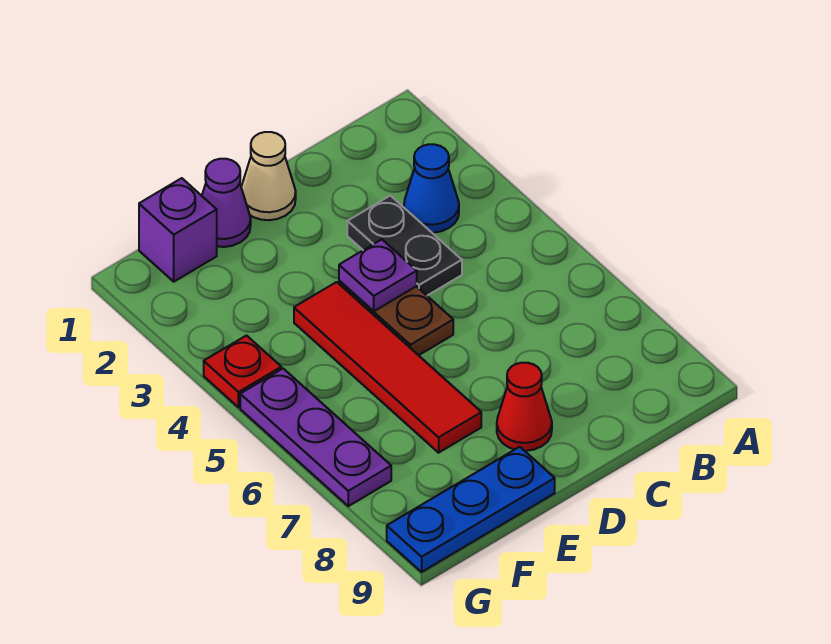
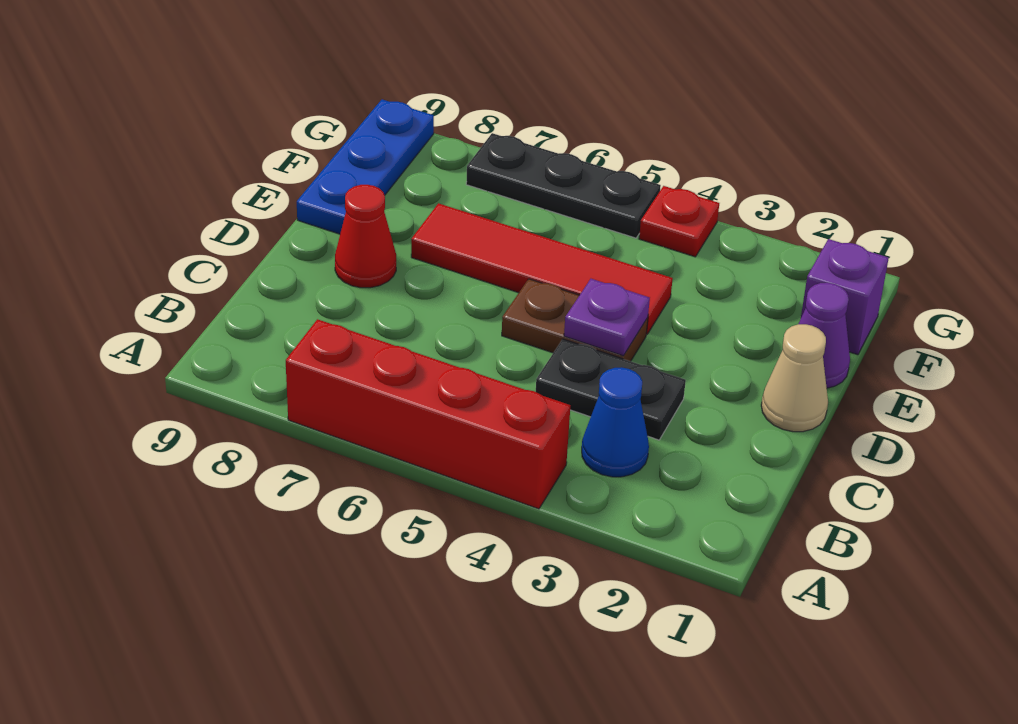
none -> red brick A4:A7 level 1
purple plate G5:G7 level 1 -> black plate G5:G7 level 1

